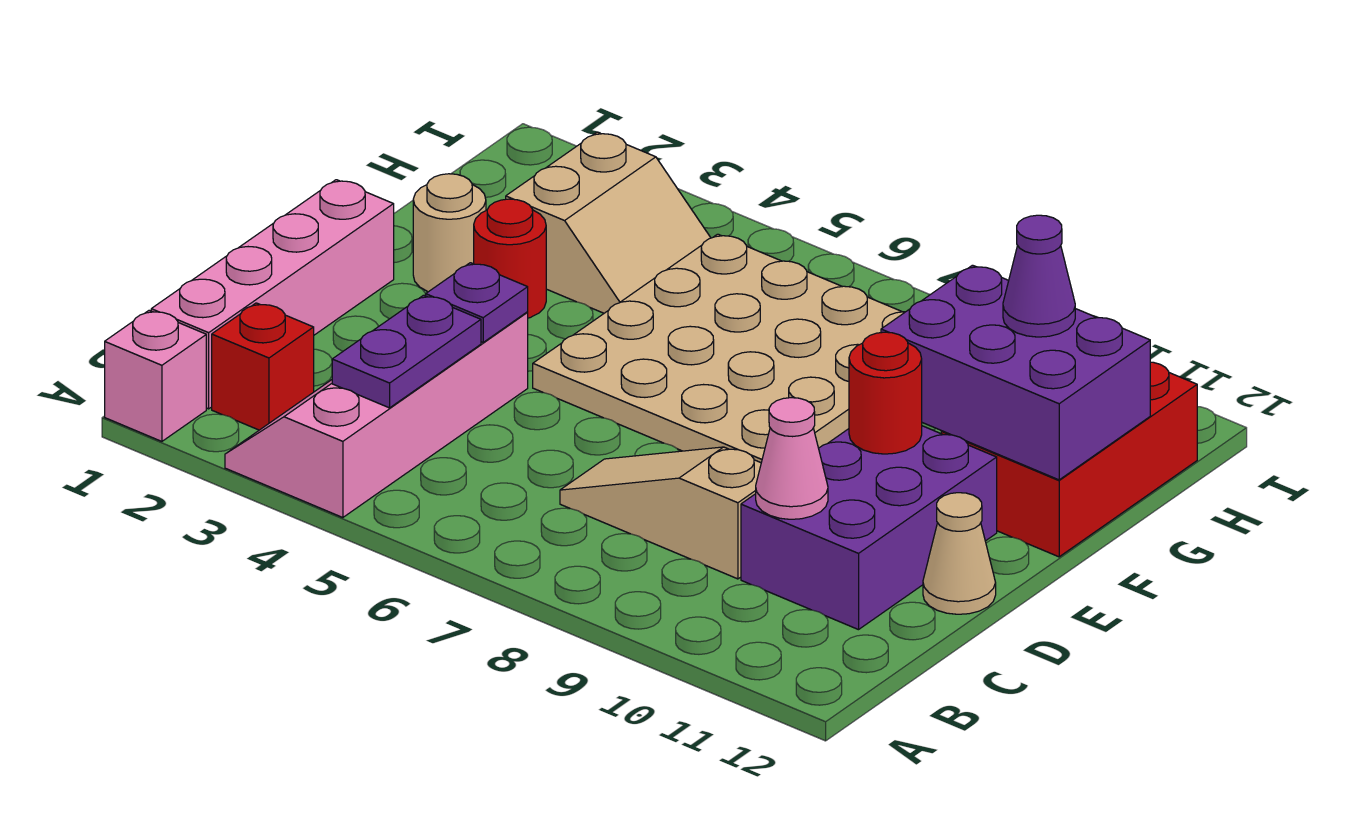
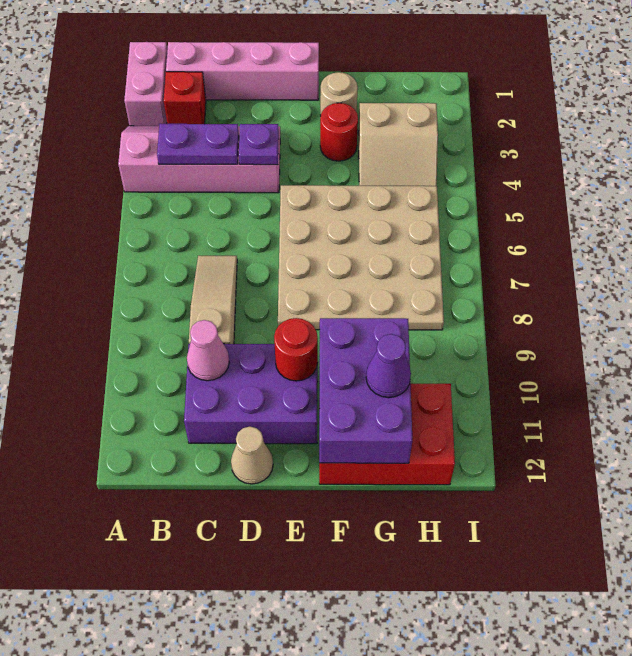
pink brick A1 level 1 -> pink brick A1:A2 level 1

